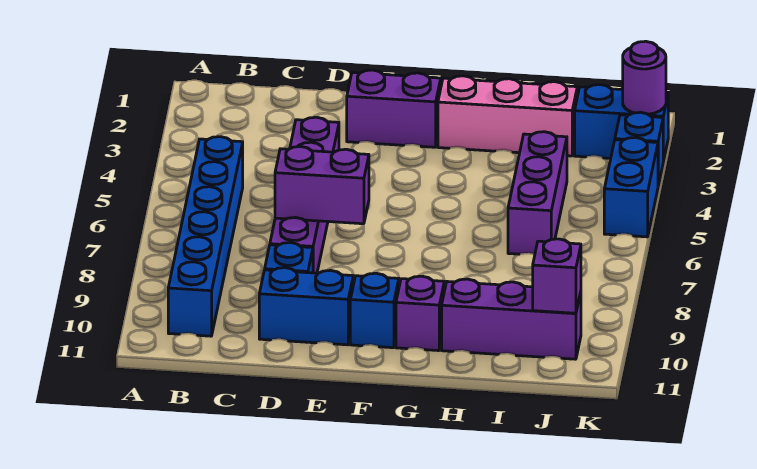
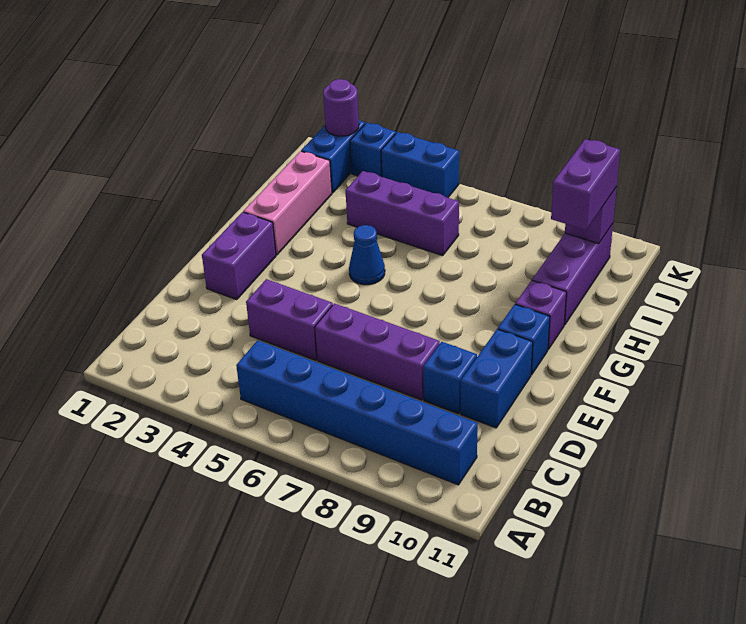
purple brick D7:E7 level 2 -> purple brick I10:J10 level 3
none -> blue cone G5 level 1

